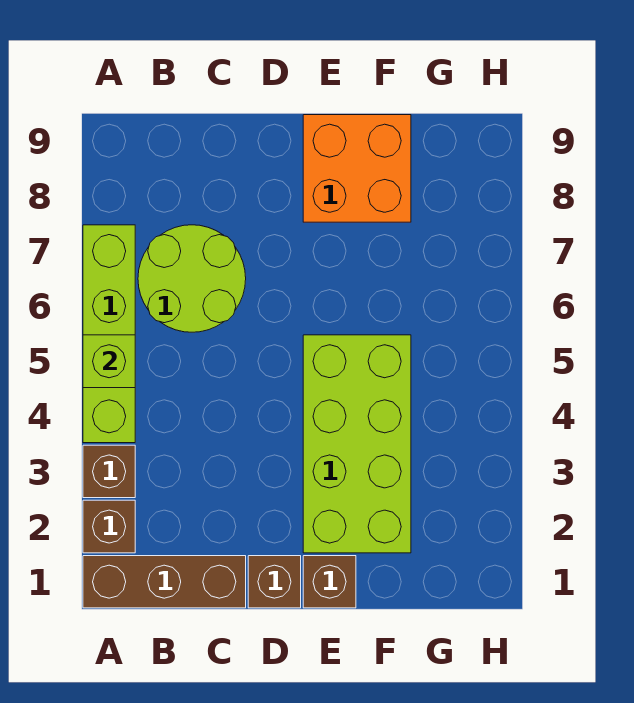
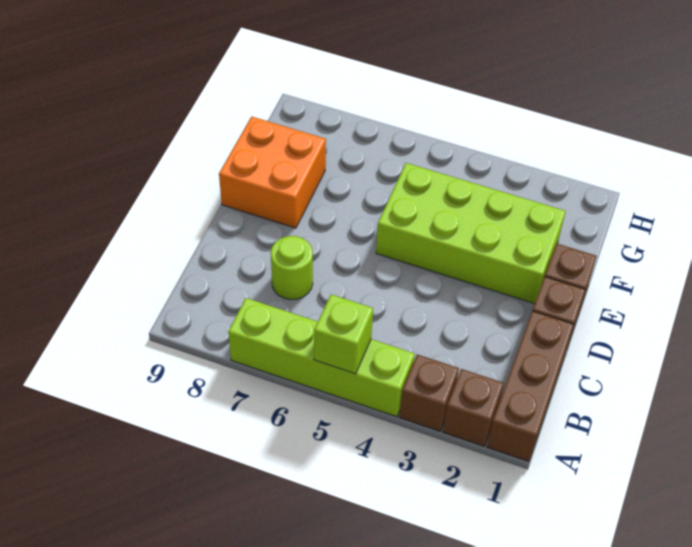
lime round brick B6:C7 level 1 -> lime round brick C7 level 1

